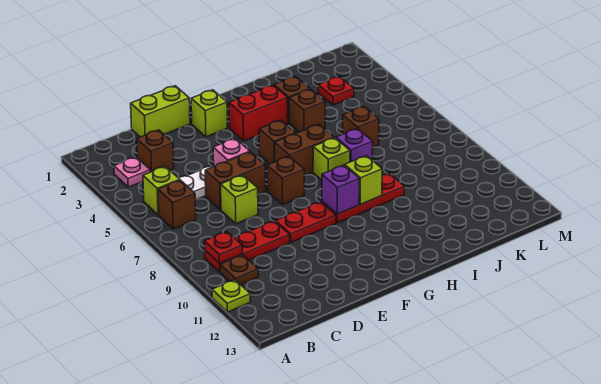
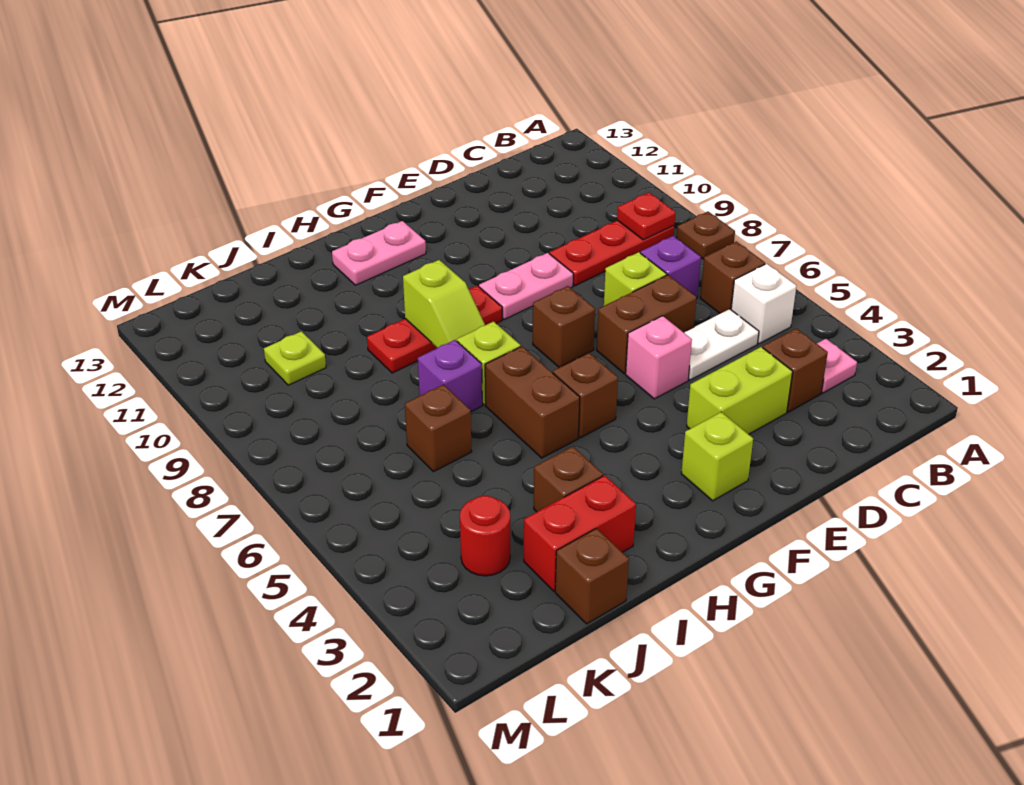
lime plate A11 level 1 -> lime plate K10 level 1
lime brick B5 level 1 -> white brick B5 level 1
brown plate B10 level 1 -> brown plate A8 level 1
lime brick D1:E1 level 1 -> lime brick D3:E3 level 1
red plate E9:F9 level 1 -> pink plate E9:F9 level 1
red brick G3:H3 level 1 -> red brick I2:J2 level 1
brown brick G6:H6 level 1 -> brown brick H5:H6 level 1
purple brick G9 level 2 -> purple brick C7 level 1
none -> pink plate G12:H12 level 1
brown brick I4 level 1 -> brown brick J1 level 1
red plate K3 level 1 -> red round brick K3 level 1

